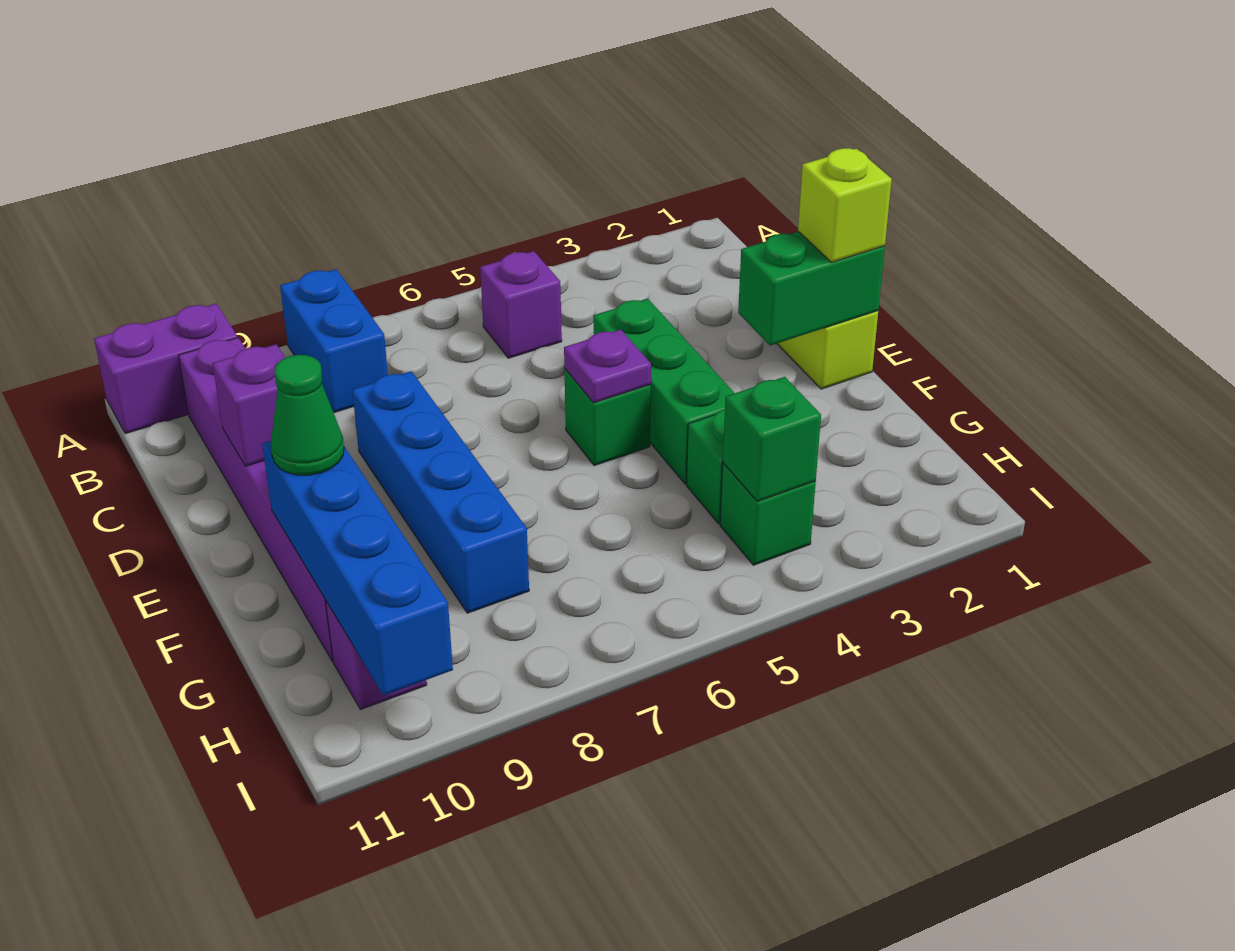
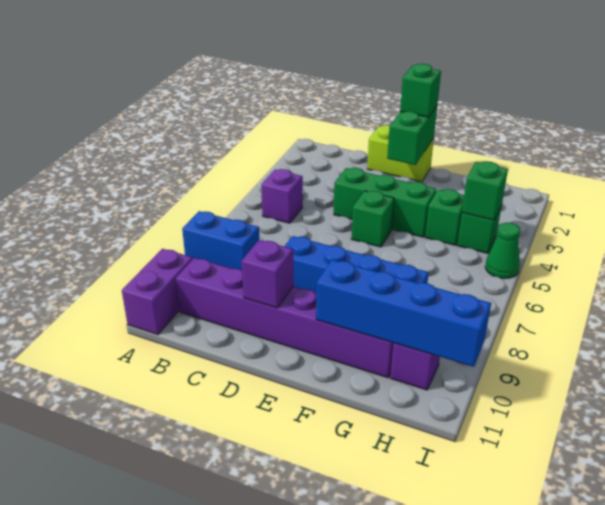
lime brick E1 level 3 -> green brick E1 level 3
purple plate E5 level 2 -> none
green cone F10 level 3 -> green cone I5 level 1

